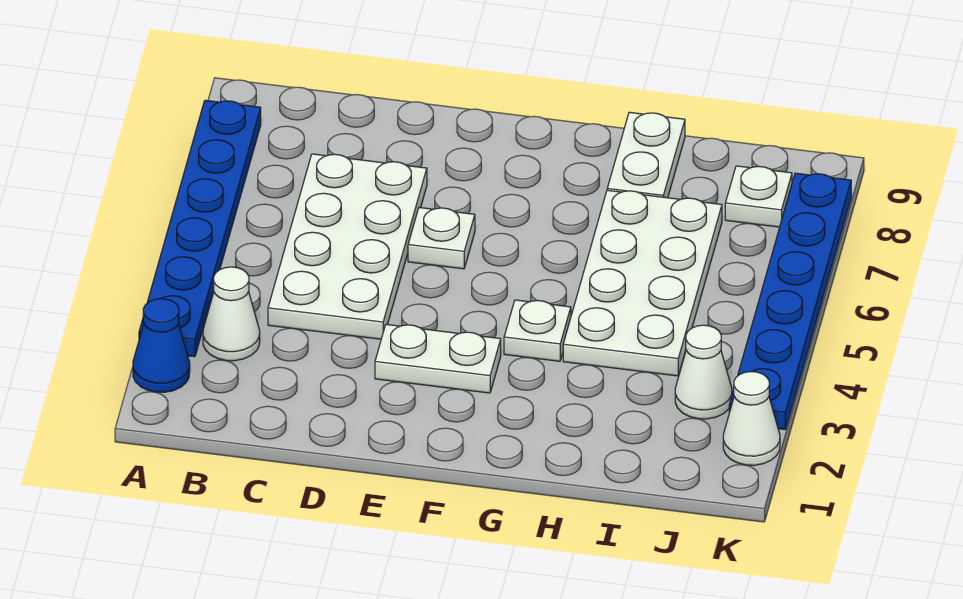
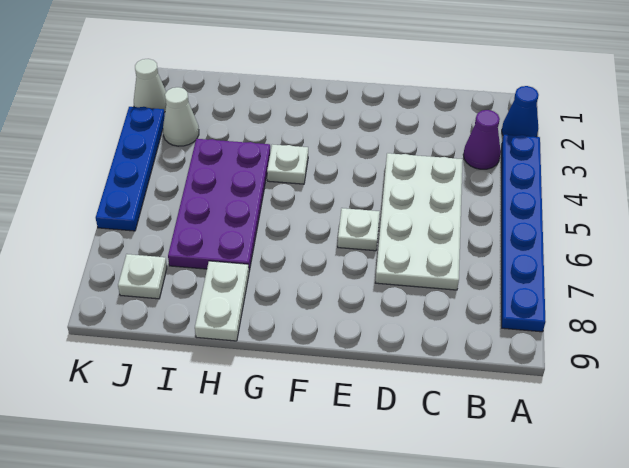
white cone B3 level 1 -> purple cone B3 level 1
white plate E3:F3 level 1 -> none
white plate H4:I7 level 1 -> purple plate H4:I7 level 1
blue plate K3:K8 level 1 -> blue plate K3:K6 level 1

